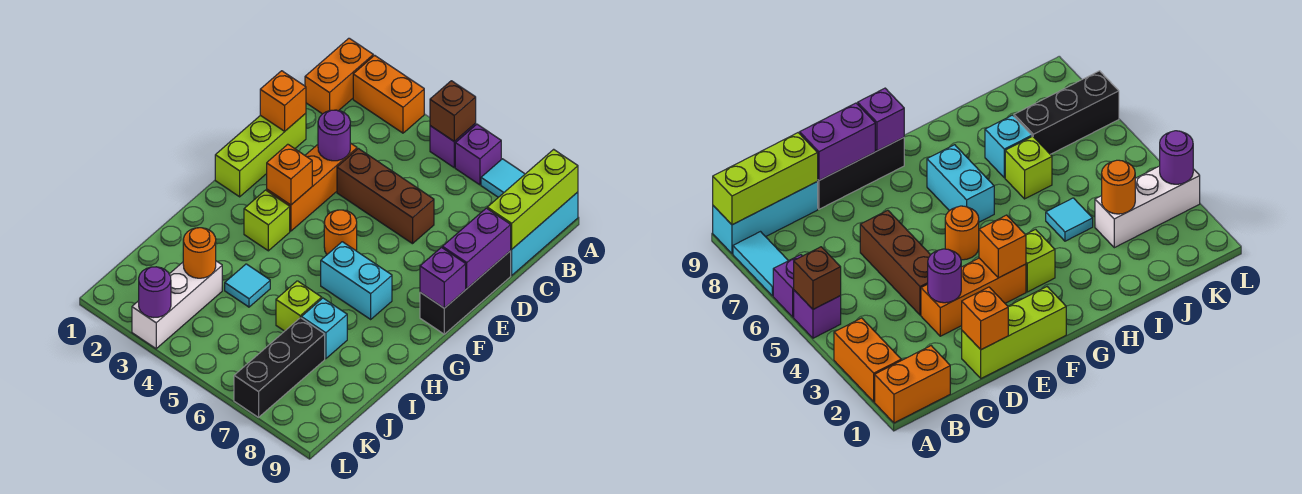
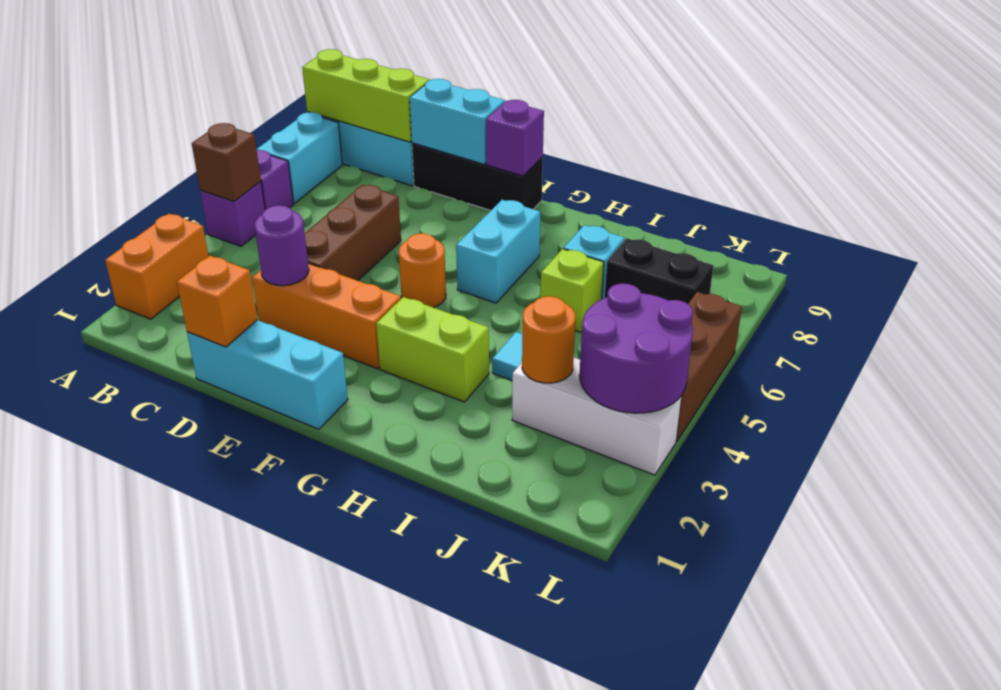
orange brick A1:B1 level 1 -> none
cyan tile A7:A8 level 1 -> cyan brick A7:A8 level 1
lime brick D1:F1 level 1 -> cyan brick D1:F1 level 1
purple brick D9:E9 level 2 -> cyan brick D9:E9 level 2
orange brick F3 level 2 -> none
lime brick G3 level 1 -> lime brick G3:H3 level 1
black brick J7:L7 level 1 -> black brick J7:K7 level 1
purple round brick L3 level 2 -> purple round brick K3:L4 level 2
none -> brown brick L4:L6 level 1

